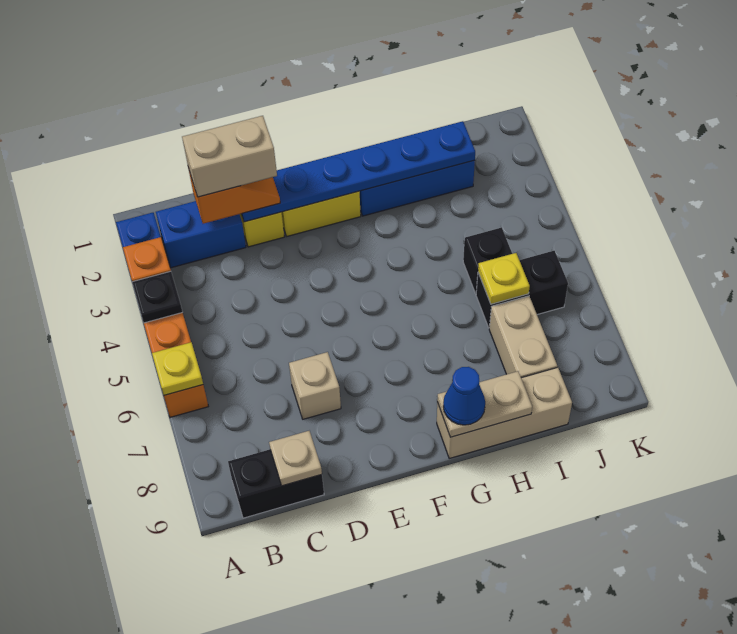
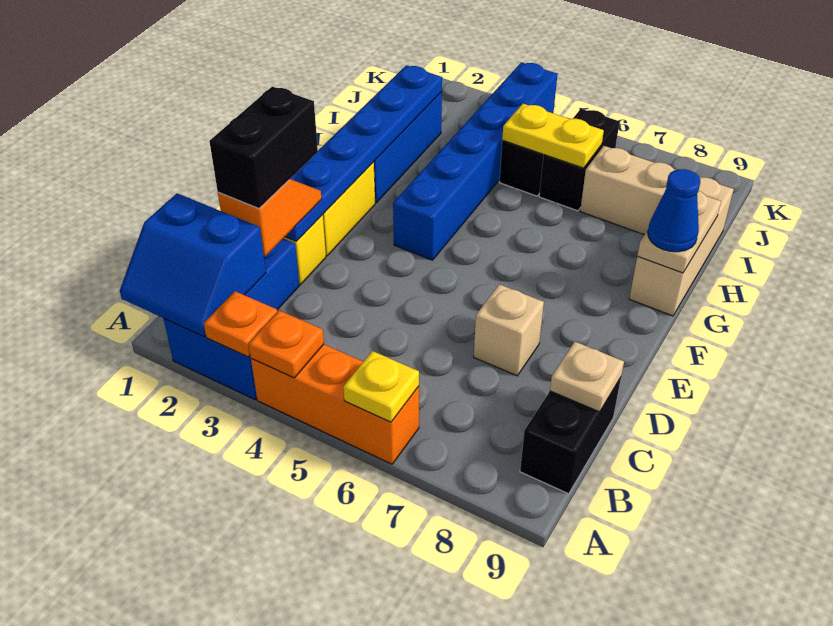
none -> blue slope A1:B2 level 2 top B
black plate A4 level 2 -> orange plate A4 level 2
tan brick C2:D2 level 4 -> black brick C2:D2 level 4
none -> blue brick F4:K4 level 1
yellow plate I6 level 2 -> yellow plate I5:I6 level 2

